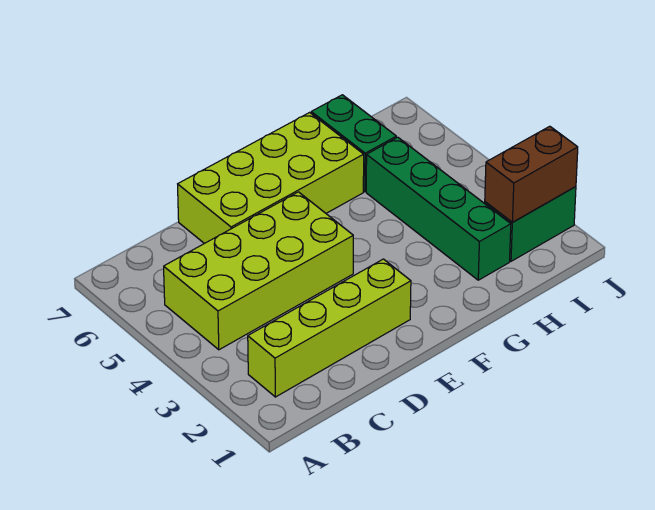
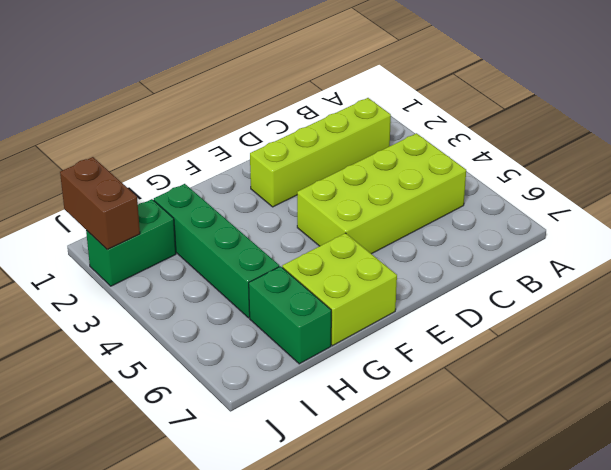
lime brick D6:G7 level 1 -> lime brick F6:G7 level 1
brown brick I2:J2 level 2 -> brown brick J1:J2 level 2

